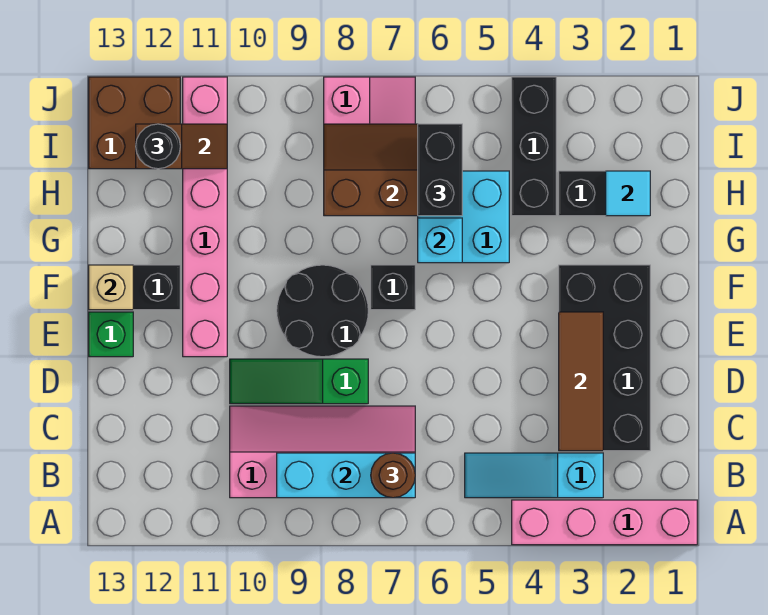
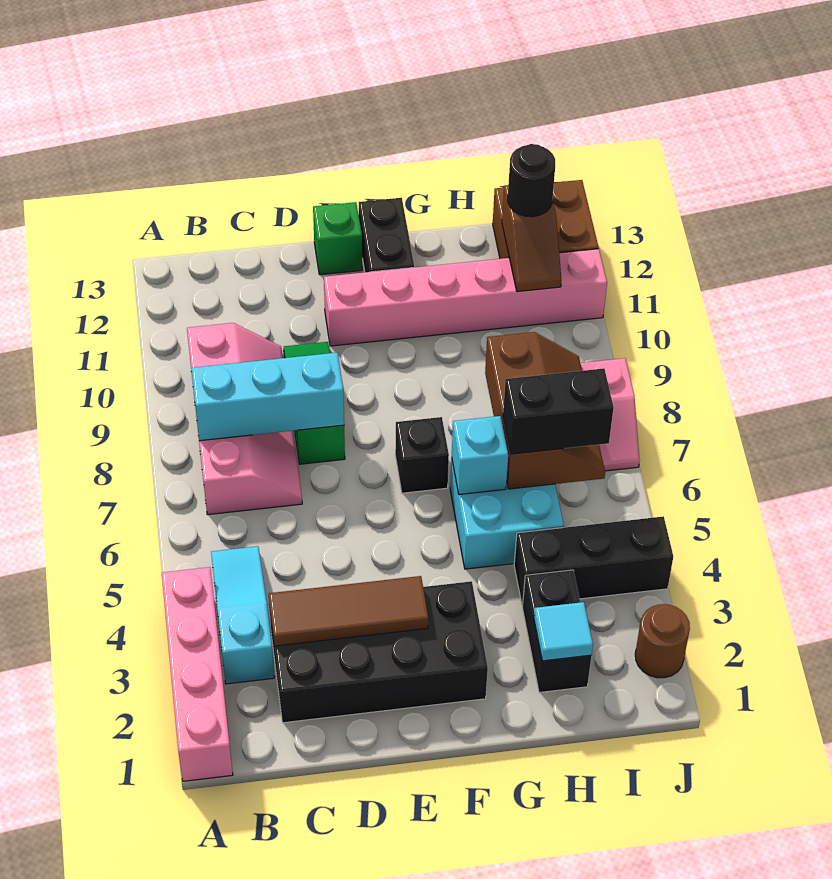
cyan brick B7:B9 level 2 -> cyan brick B8:D8 level 2
brown round brick B7 level 3 -> brown round brick J2 level 1
black round brick E8:F9 level 1 -> none
tan brick F13 level 2 -> none

